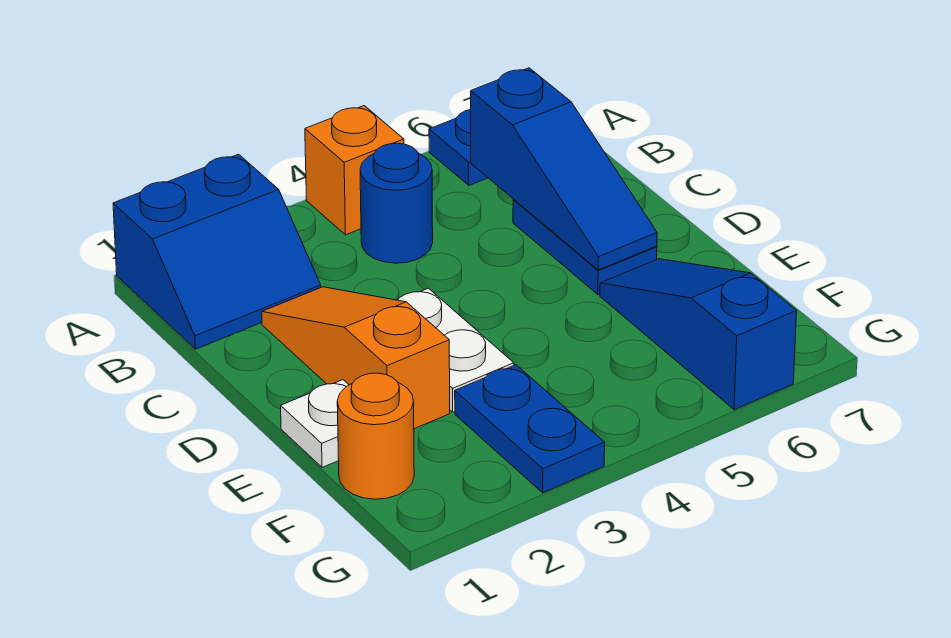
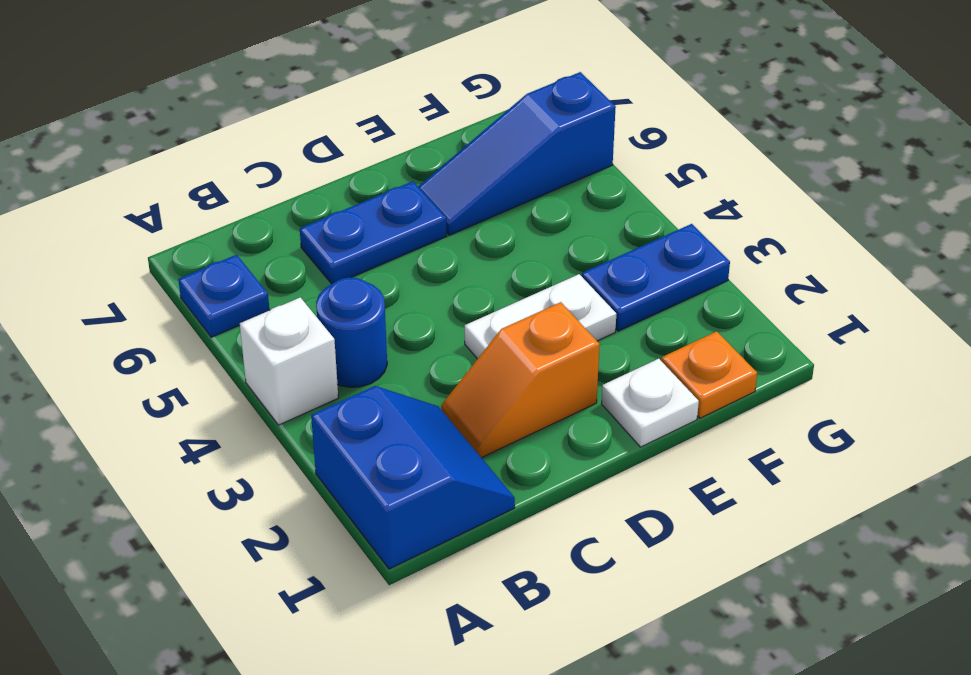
orange brick A4 level 1 -> white brick A4 level 1
blue slope B6:D6 level 2 top B -> none
orange slope C2:E2 level 1 top E -> orange slope C2:D2 level 1 top D
orange round brick F1 level 1 -> orange plate F1 level 1

